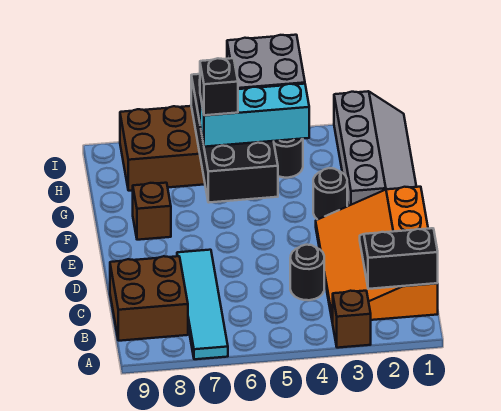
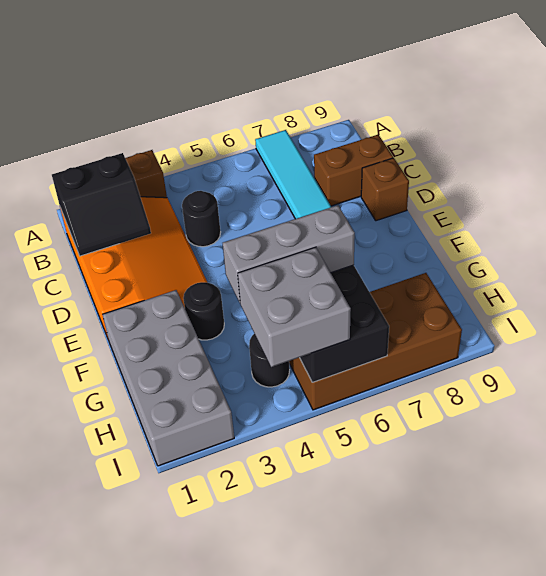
brown brick B8:C9 level 1 -> brown brick C8:C9 level 1
grey slope F1:I2 level 1 top 2 -> grey brick F1:I2 level 1
brown brick F8 level 1 -> brown brick D9 level 1
cyan brick G4:G6 level 3 -> grey brick G4:G6 level 3
black brick G6 level 4 -> none

